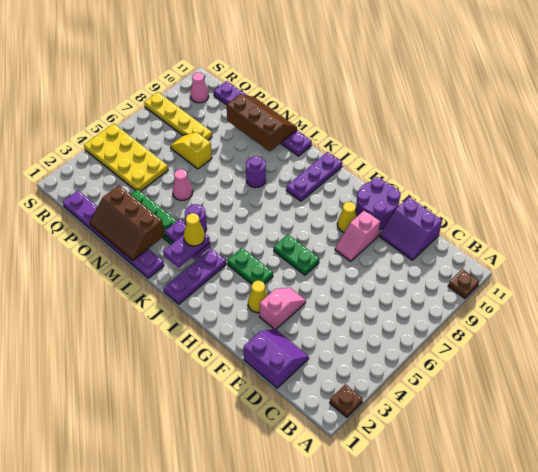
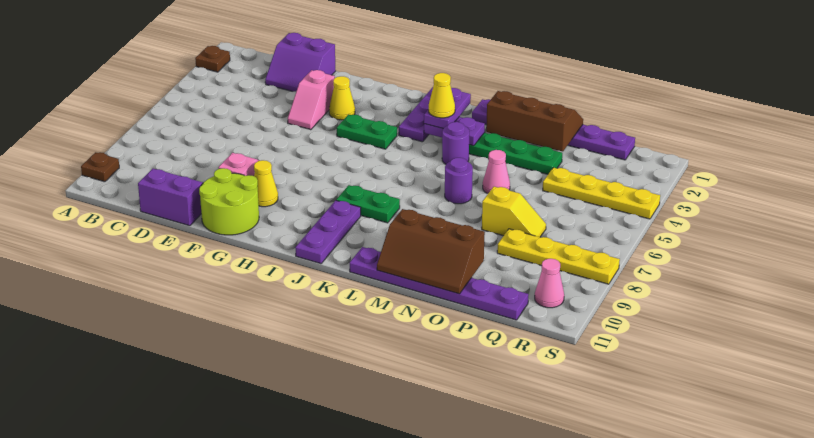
purple round brick F10:G11 level 1 -> lime round brick F10:G11 level 1
green plate G6:H6 level 1 -> green plate J8:K8 level 1
purple round brick L8 level 1 -> purple round brick M6 level 1
yellow plate P4:S5 level 1 -> yellow plate P4:S4 level 1

